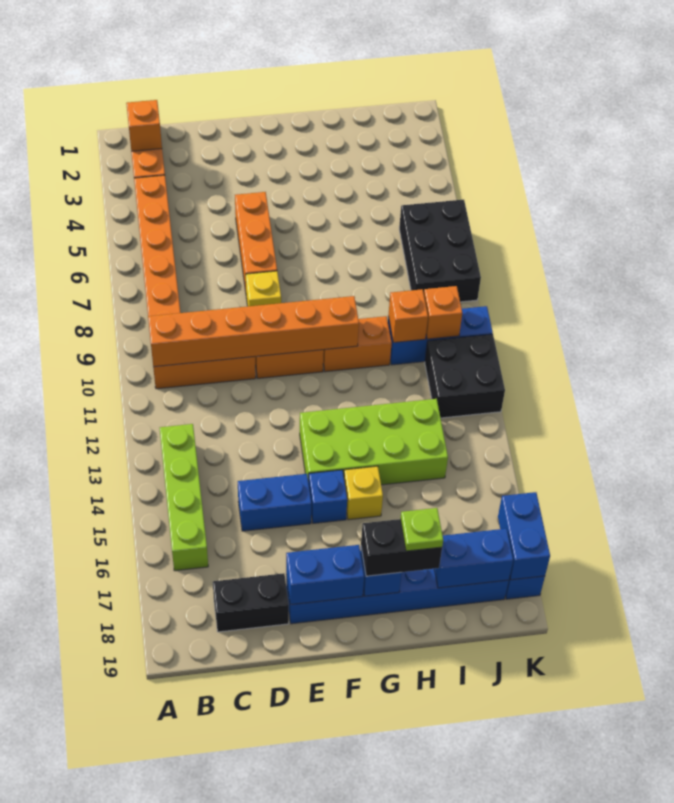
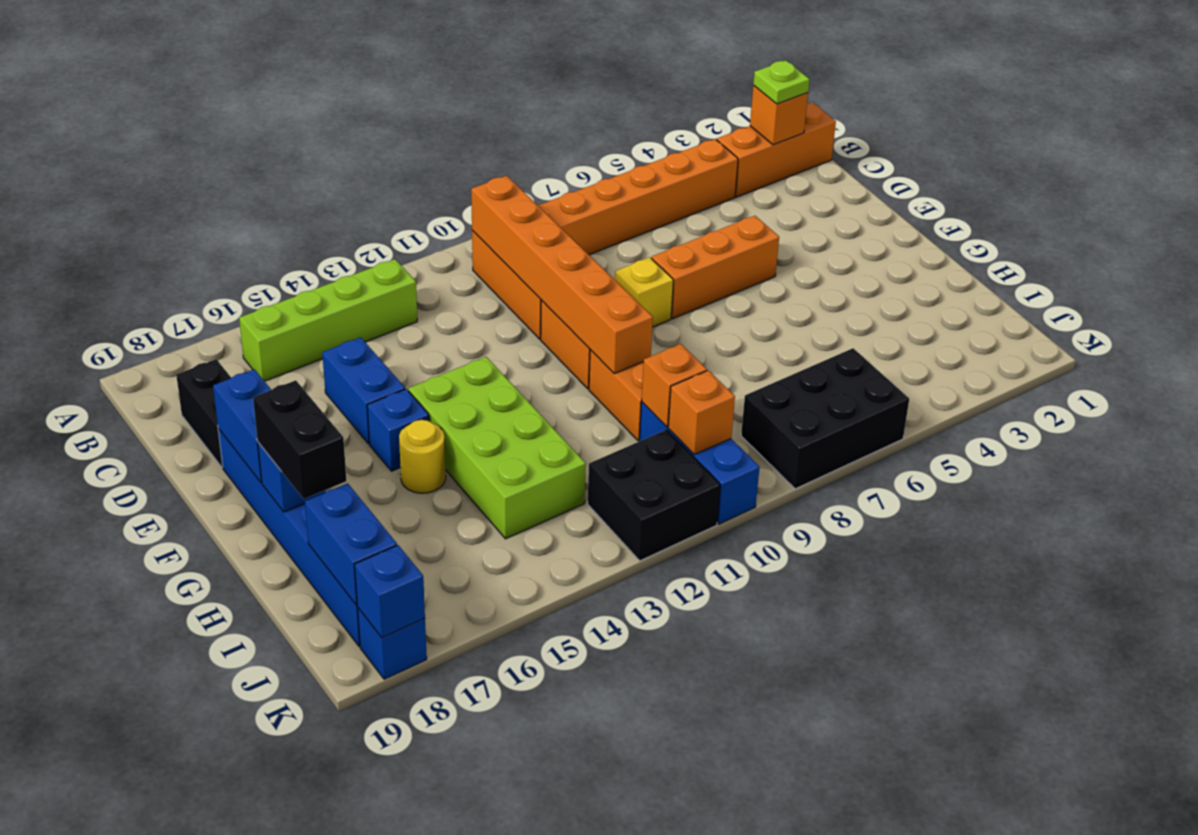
yellow brick G15 level 1 -> yellow round brick G15 level 1
lime plate H18 level 4 -> lime plate B2 level 3
blue brick K17:K18 level 2 -> blue brick K18 level 2

